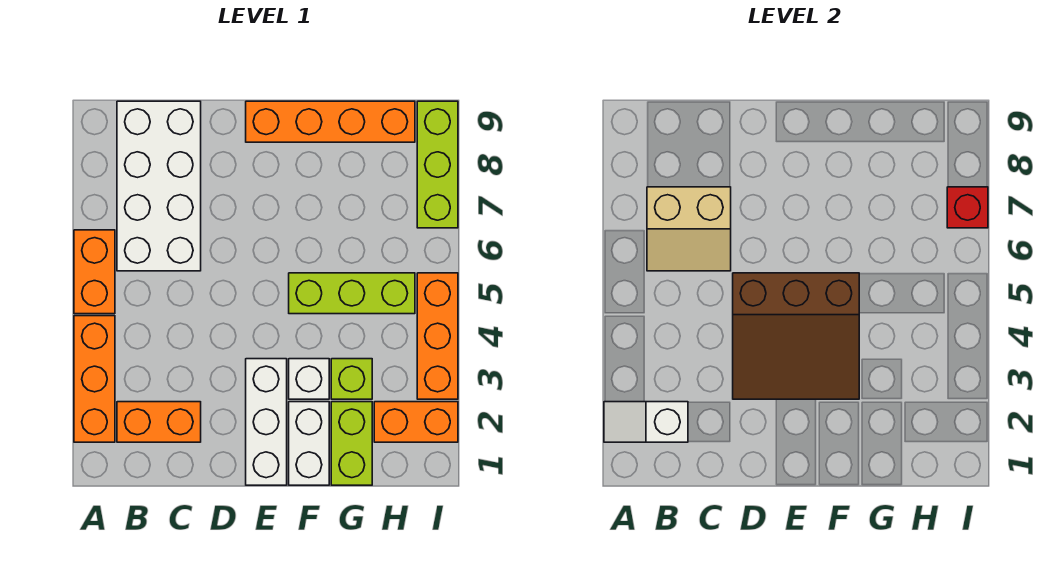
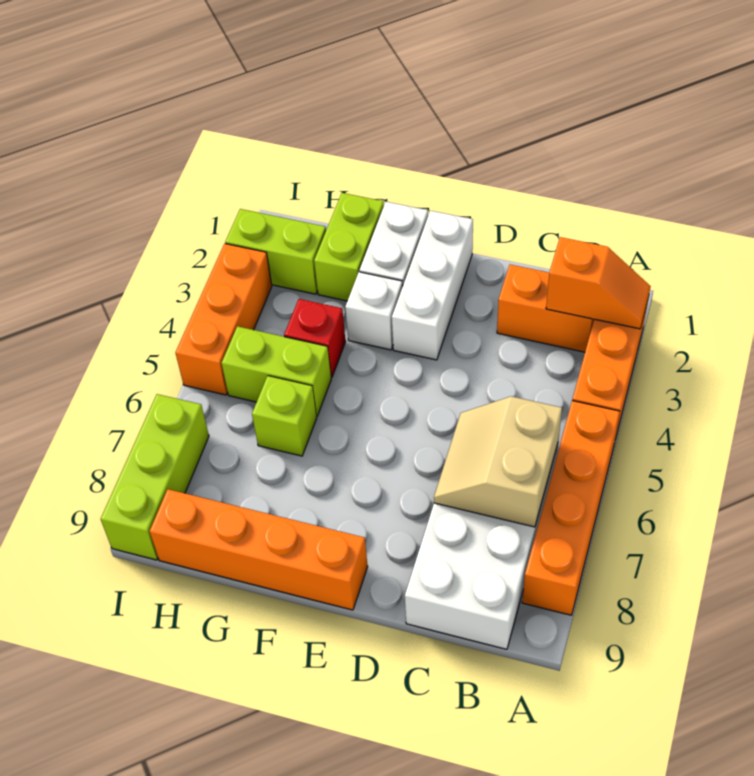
white slope A2:B2 level 2 top B -> orange slope A2:B2 level 2 top B
orange brick A5:A6 level 1 -> orange brick A5:A8 level 1
tan slope B6:C7 level 2 top 7 -> tan slope B6:C7 level 2 top B
brown slope D3:F5 level 2 top 5 -> none
lime brick F5:H5 level 1 -> lime brick G5:H5 level 1
lime brick G3 level 1 -> lime brick G6 level 1
orange brick H2:I2 level 1 -> lime brick H2:I2 level 1
red brick I7 level 2 -> red brick G4 level 1

